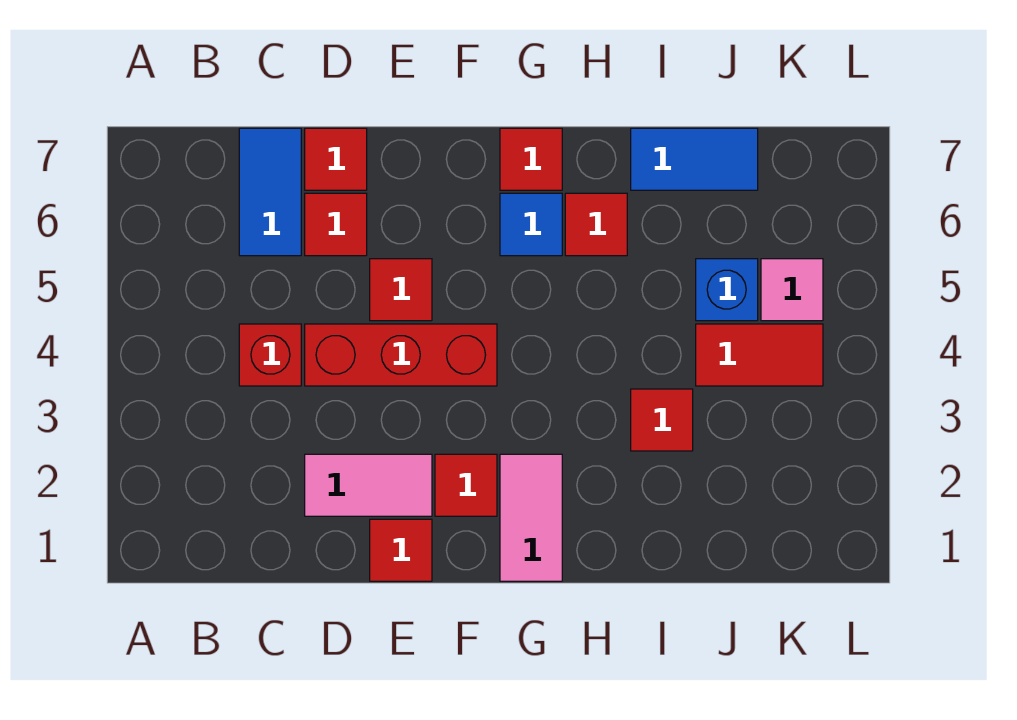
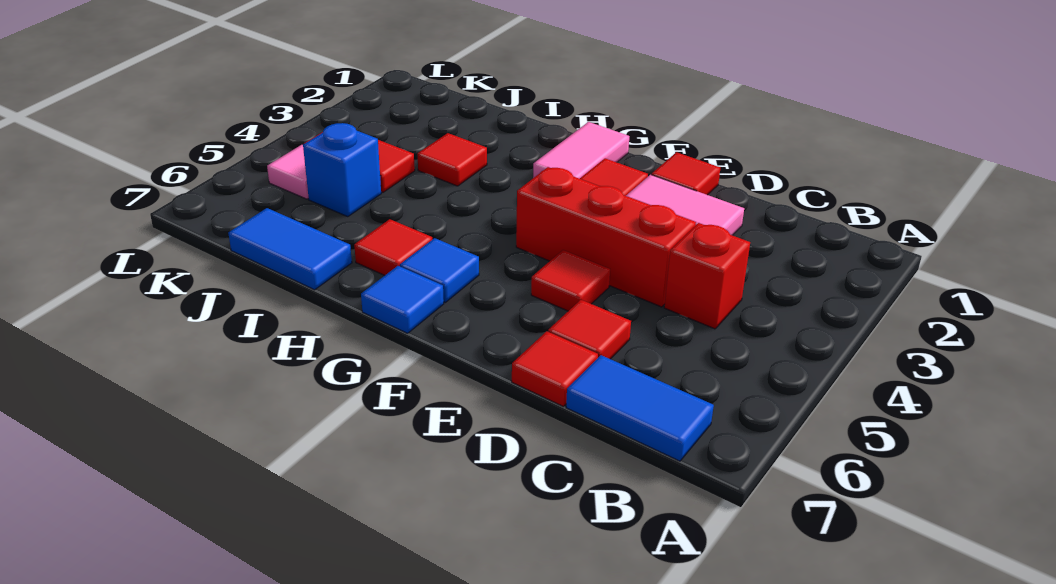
blue tile C6:C7 level 1 -> blue tile B7:C7 level 1
red tile G7 level 1 -> blue tile G7 level 1

